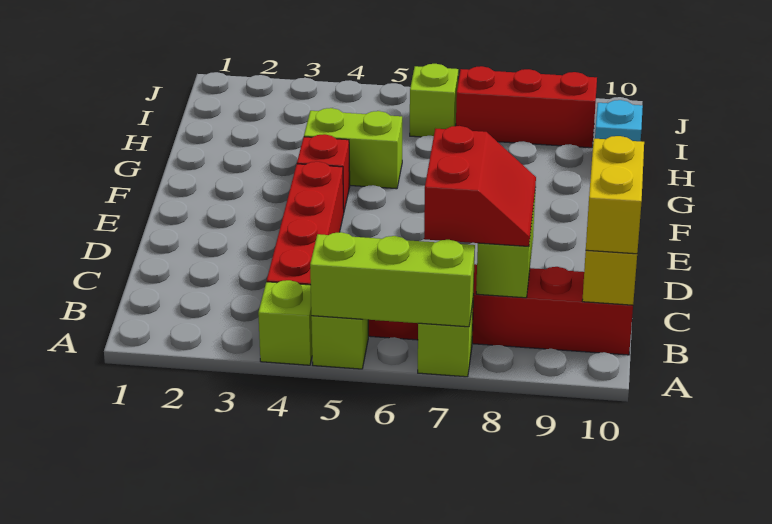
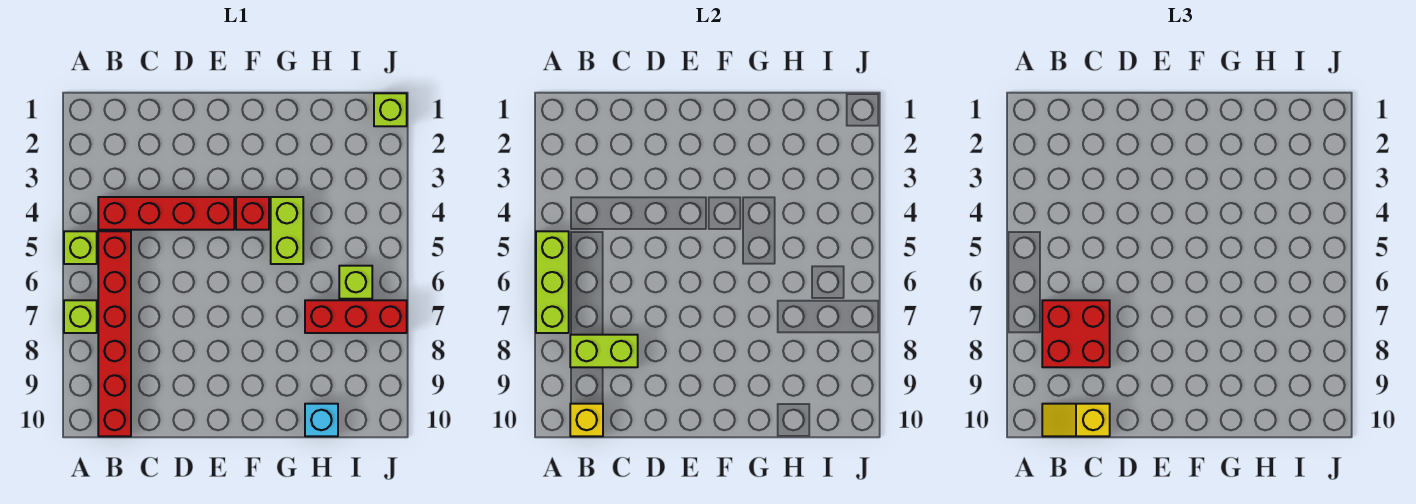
lime brick A4 level 1 -> lime brick J1 level 1
red slope B7:C8 level 3 top 7 -> red brick B7:C8 level 3
yellow brick B10:C10 level 3 -> yellow slope B10:C10 level 3 top C
red brick I7:I9 level 1 -> red brick H7:J7 level 1

